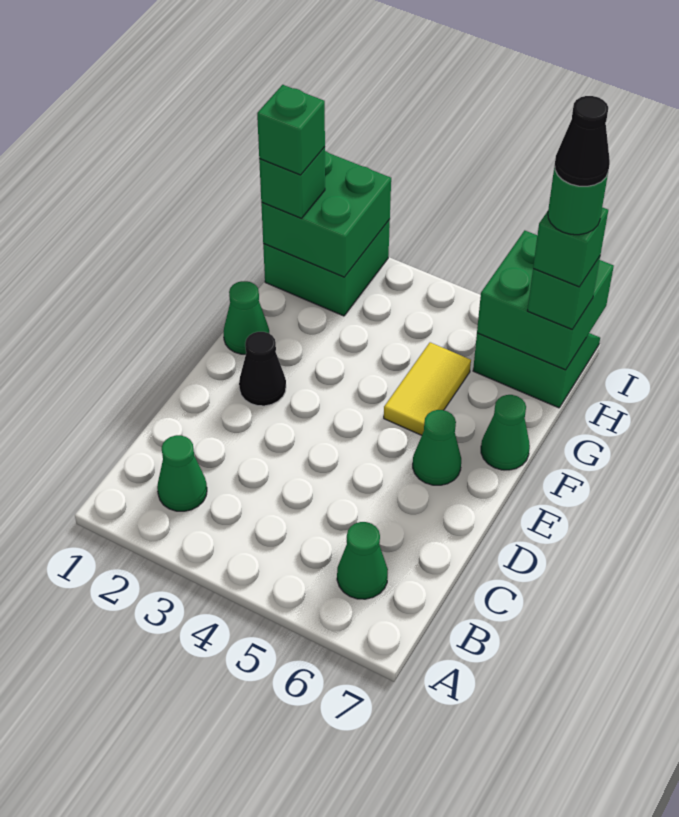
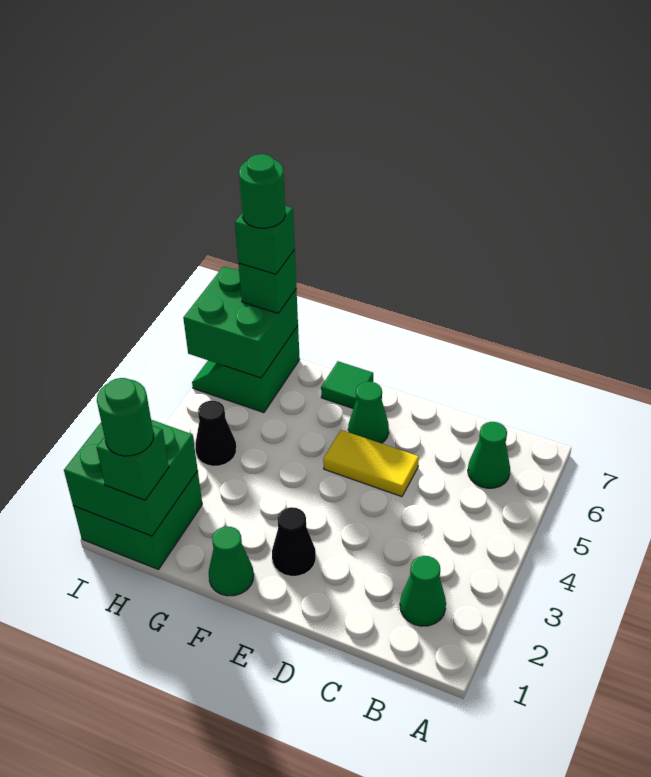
yellow tile F5:G5 level 1 -> yellow tile D5:E5 level 1
green cone F7 level 1 -> green tile F7 level 1
green brick H1 level 4 -> green round brick H1 level 4
black cone H7 level 6 -> black cone H4 level 1

